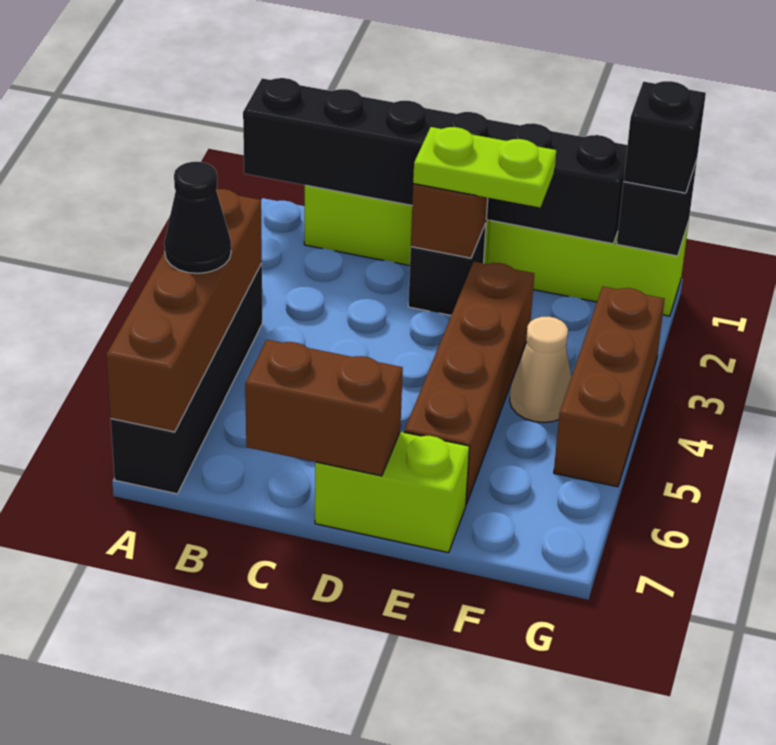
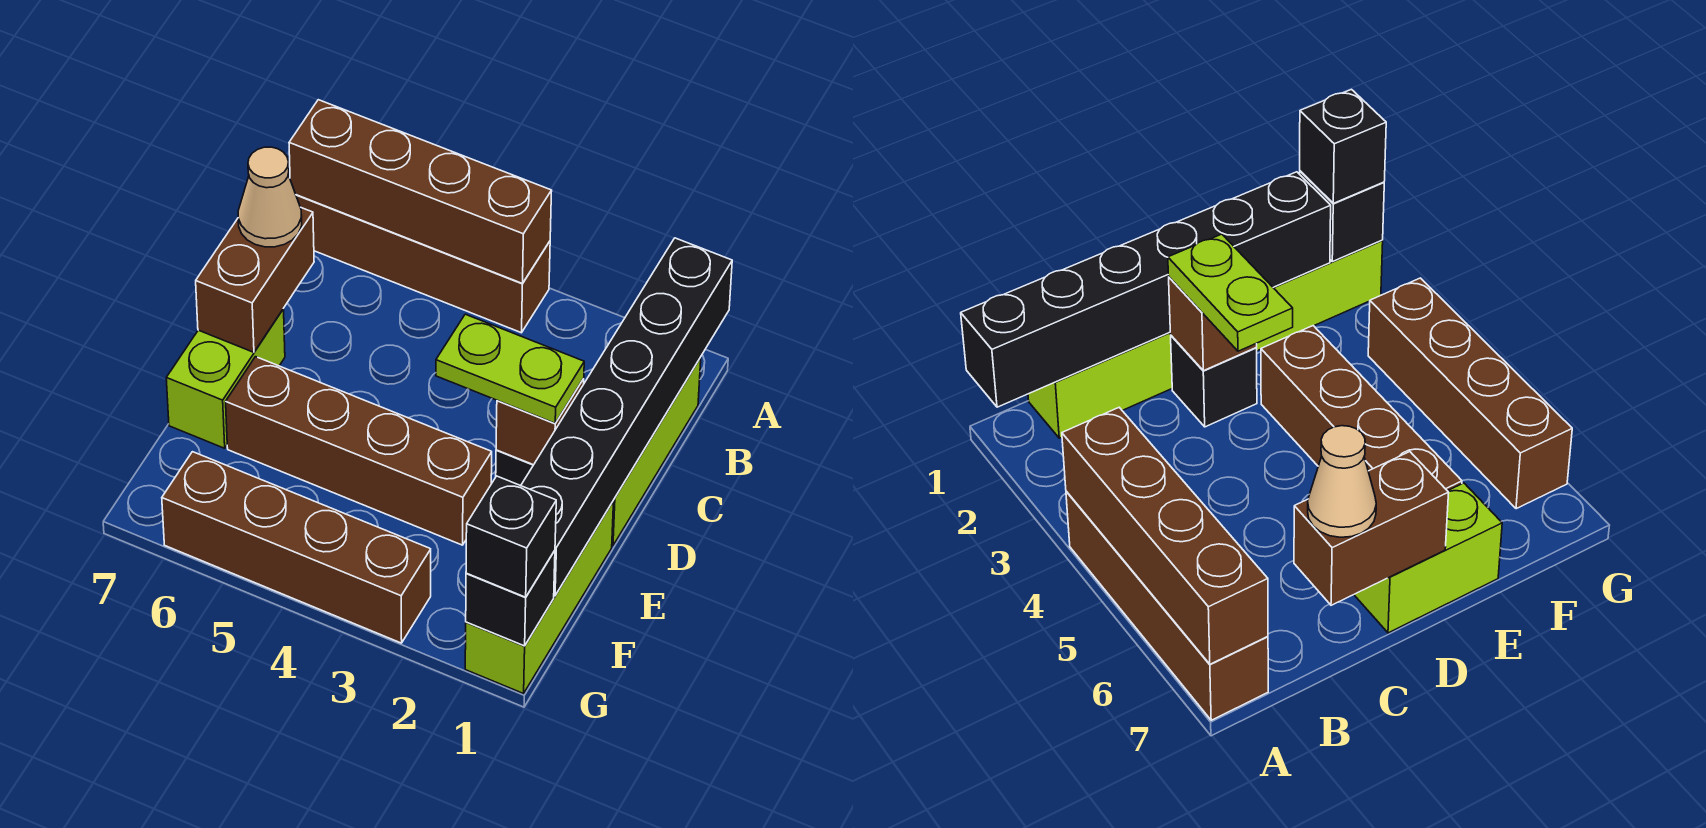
black brick A4:A7 level 1 -> brown brick A4:A7 level 1
black cone A5 level 3 -> none
lime plate D2:E2 level 3 -> lime plate D2:D3 level 3
tan cone F4 level 1 -> tan cone C7 level 3
brown brick G3:G5 level 1 -> brown brick G3:G6 level 1

